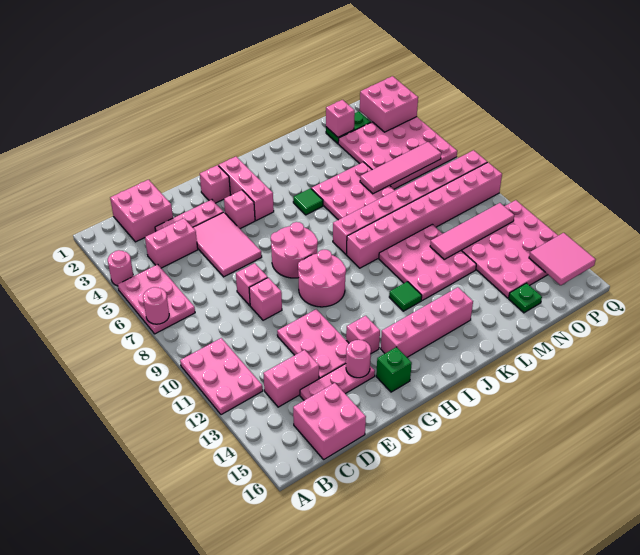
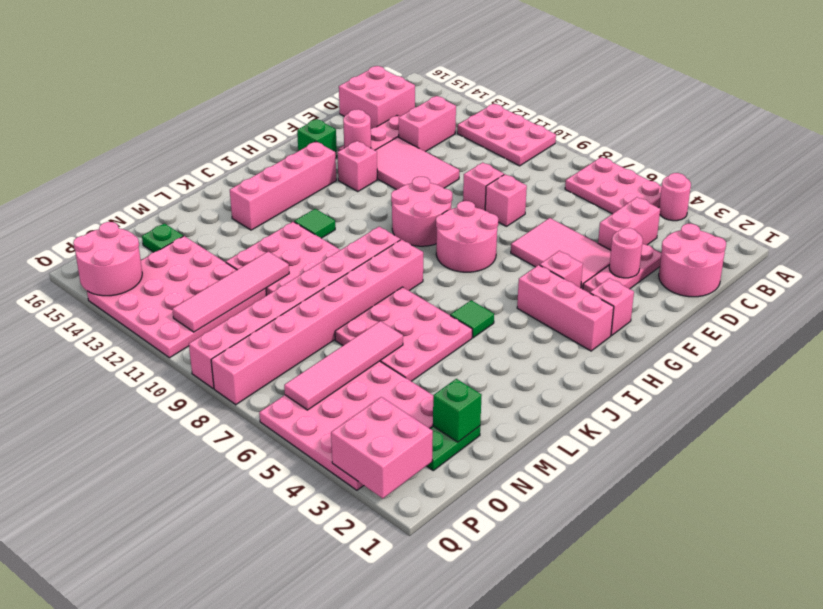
pink round brick A7 level 2 -> pink round brick E3 level 2
pink brick C1:D2 level 1 -> pink round brick C1:D2 level 1
pink plate E11:F13 level 1 -> pink tile E11:F13 level 1
pink brick N2 level 2 -> green brick N2 level 2
pink tile P14:Q15 level 2 -> pink round brick P14:Q15 level 2

